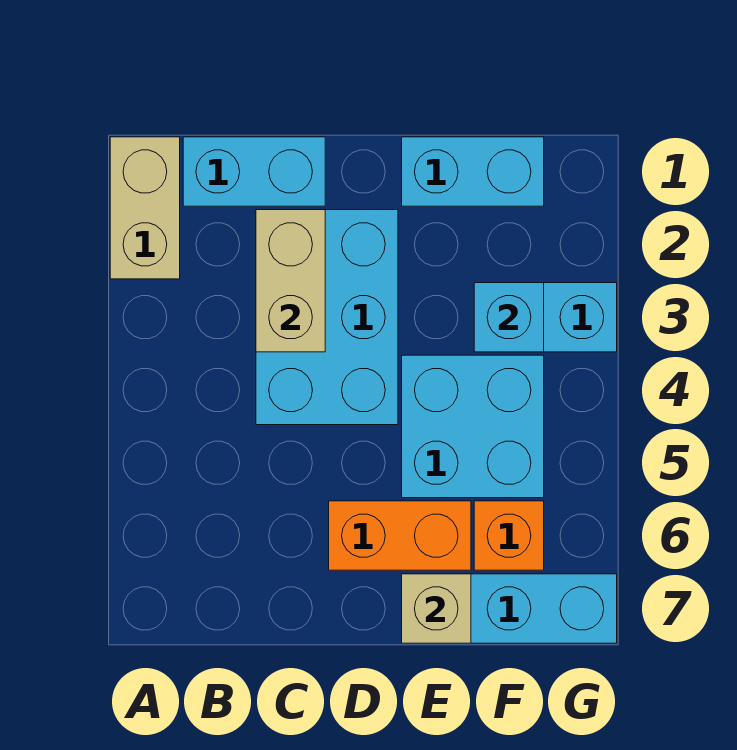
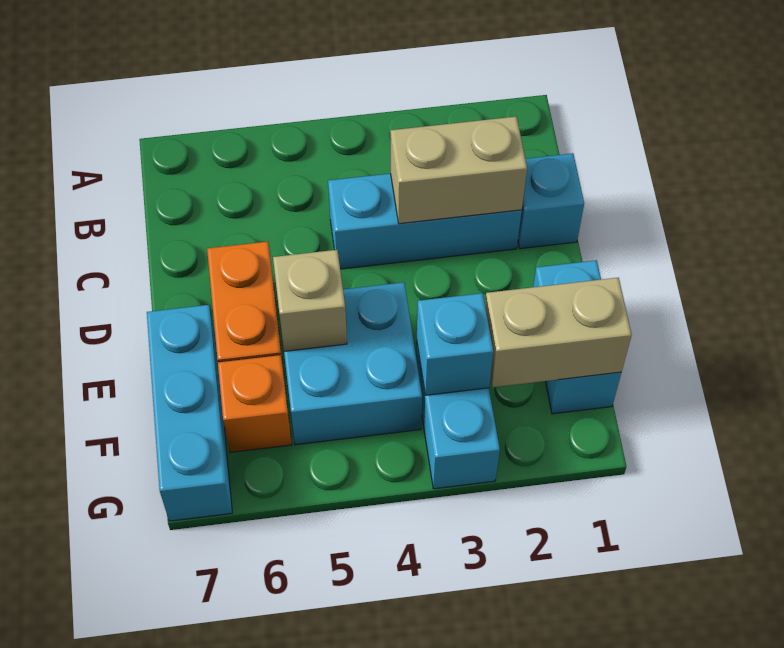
tan brick A1:A2 level 1 -> tan brick F1:F2 level 2
cyan brick B1:C1 level 1 -> cyan brick C1 level 1
cyan brick C2:D4 level 1 -> cyan brick C2:C4 level 1
tan brick E7 level 2 -> tan brick E5 level 2

